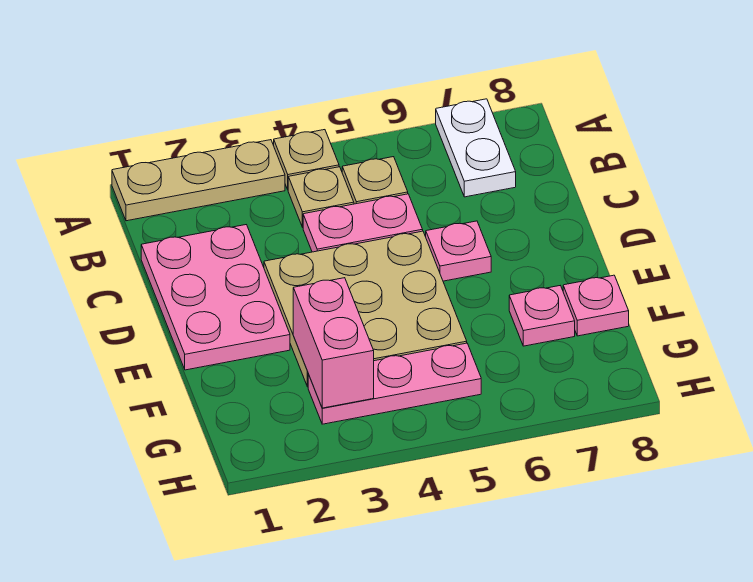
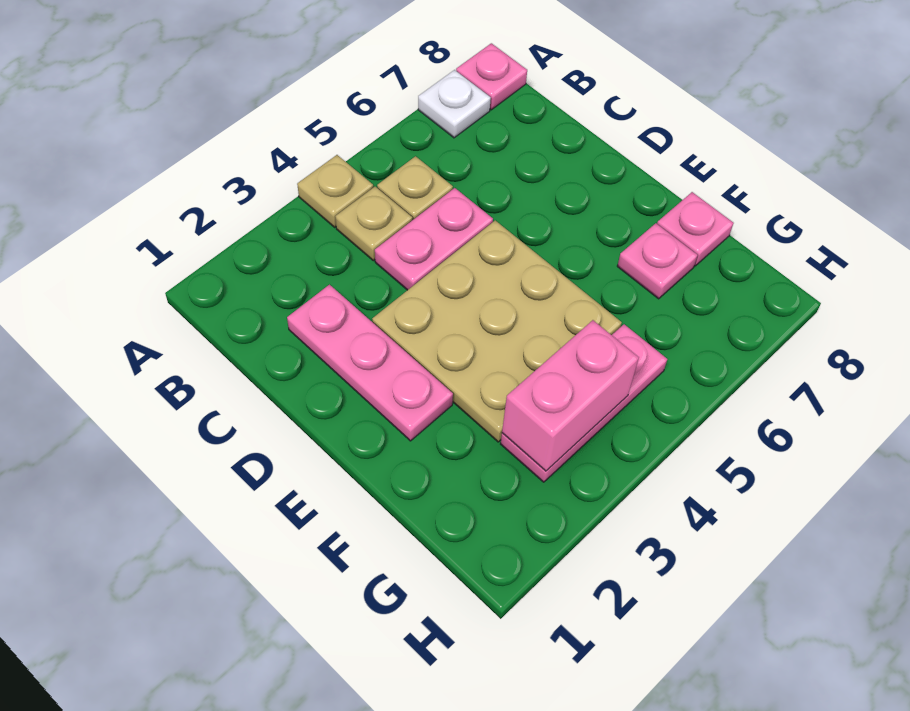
tan plate A1:A3 level 1 -> none
white plate A7:B7 level 1 -> white plate A7 level 1
pink plate C1:E2 level 1 -> pink plate C2:E2 level 1
pink plate D6 level 1 -> pink plate A8 level 1
pink brick F3:G3 level 2 -> pink brick G3:G4 level 2

